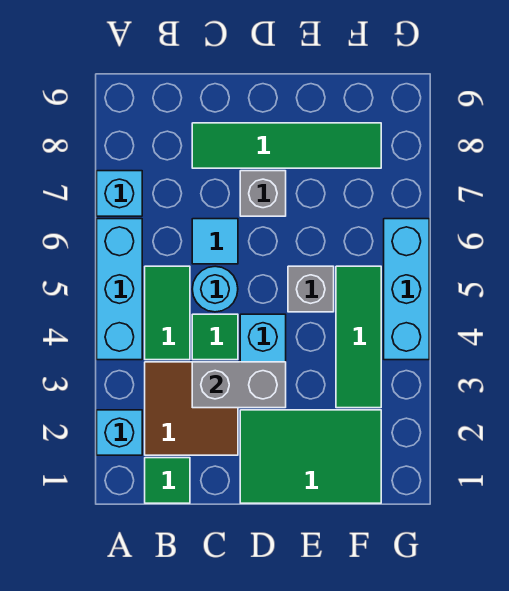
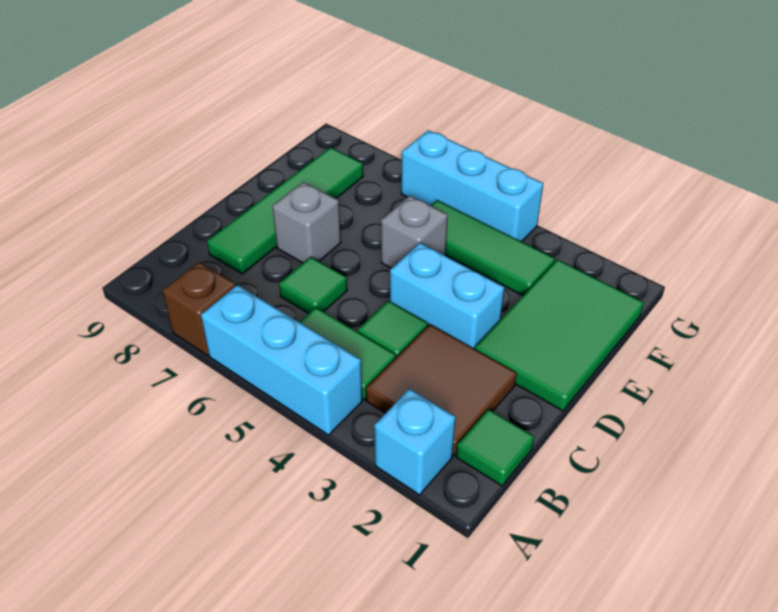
cyan brick A7 level 1 -> brown brick A7 level 1
grey brick C3:D3 level 2 -> none
cyan round brick C5 level 1 -> none
cyan tile C6 level 1 -> green tile C6 level 1

